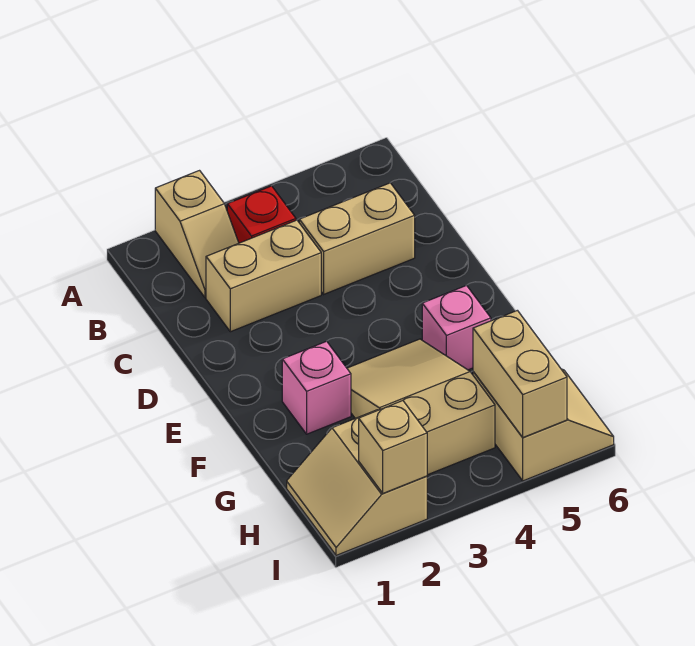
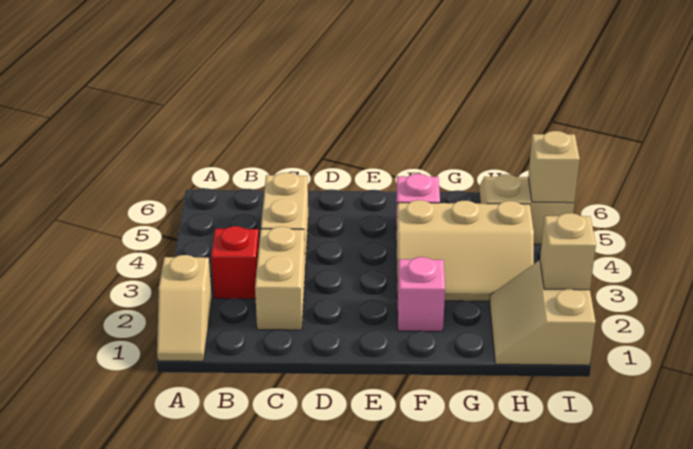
tan slope A2:B2 level 1 top A -> tan slope A1:A2 level 1 top 2
tan slope F3:H4 level 1 top H -> tan slope F3:H4 level 1 top 4
tan slope H1:I2 level 1 top 2 -> tan slope H1:I2 level 1 top I
tan brick H5:I5 level 2 -> tan brick I5 level 2

